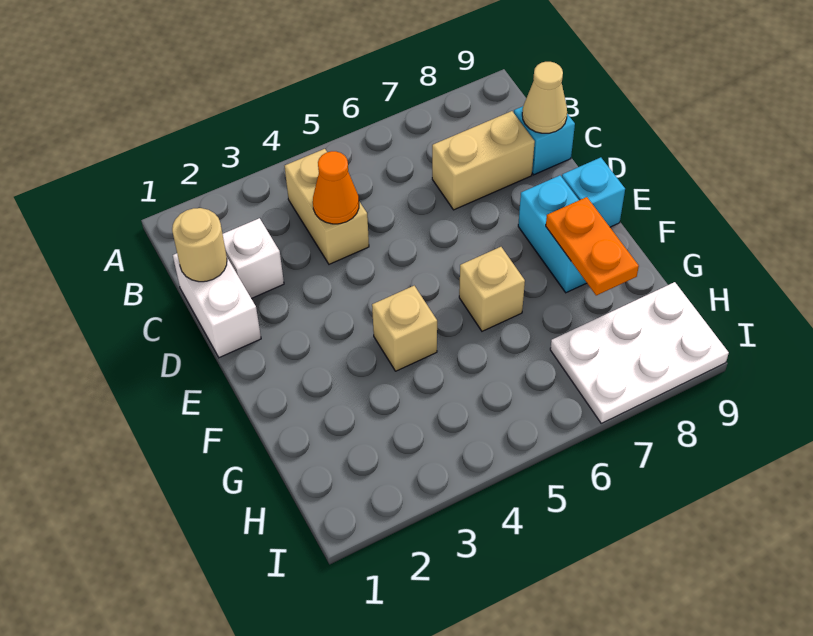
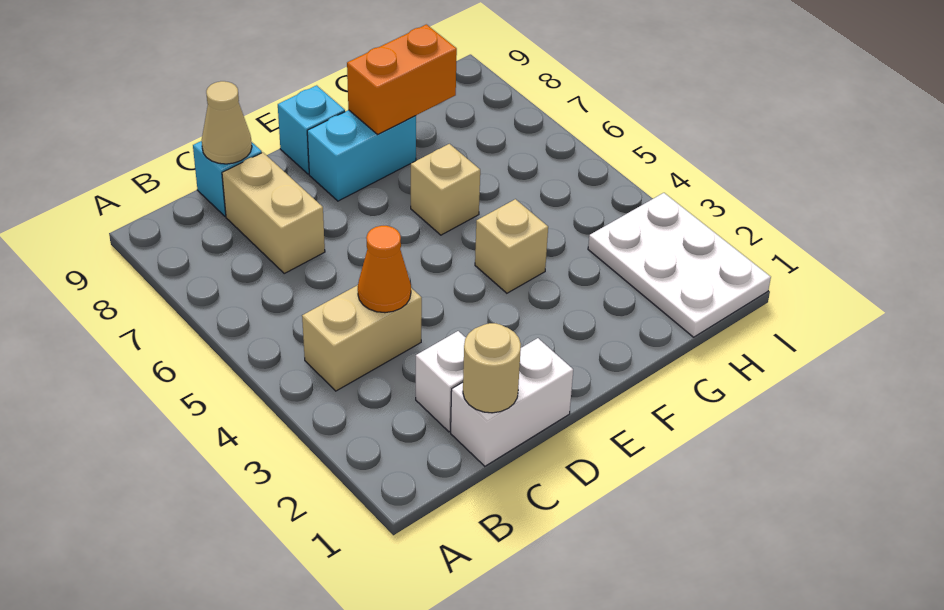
orange plate F8:G8 level 2 -> orange brick F8:G8 level 2
white plate H7:I9 level 1 -> white plate H1:I3 level 1

